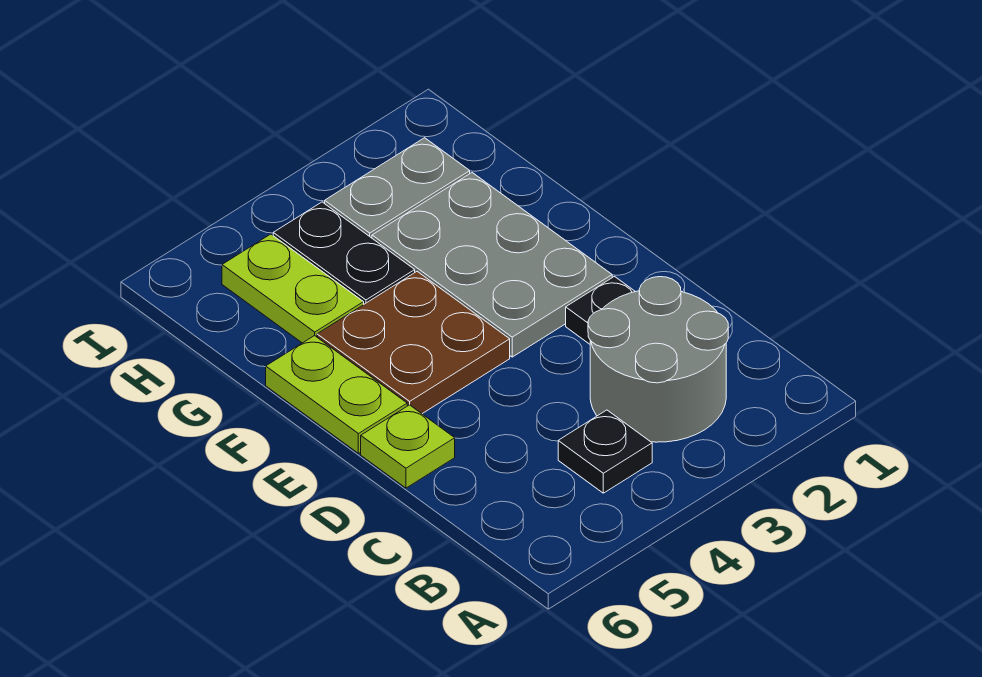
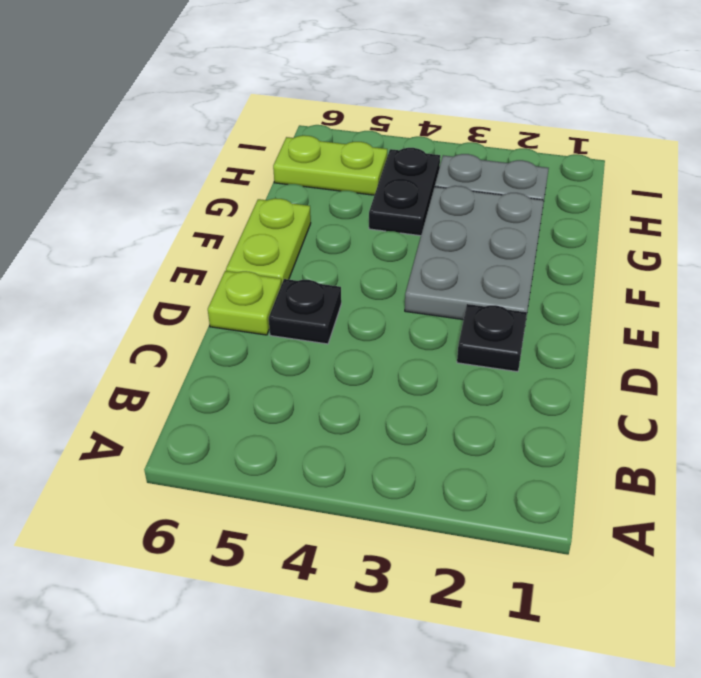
grey round brick B2:C3 level 1 -> none
black plate B4 level 1 -> black plate D5 level 1
brown plate E4:F5 level 1 -> none
lime plate G5:H5 level 1 -> lime plate H5:H6 level 1

